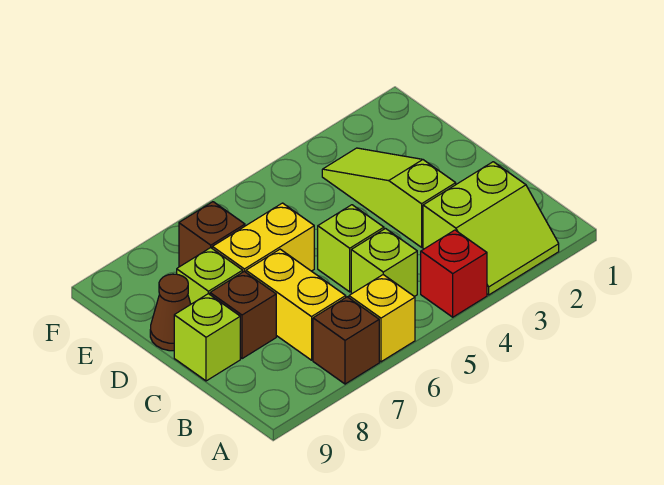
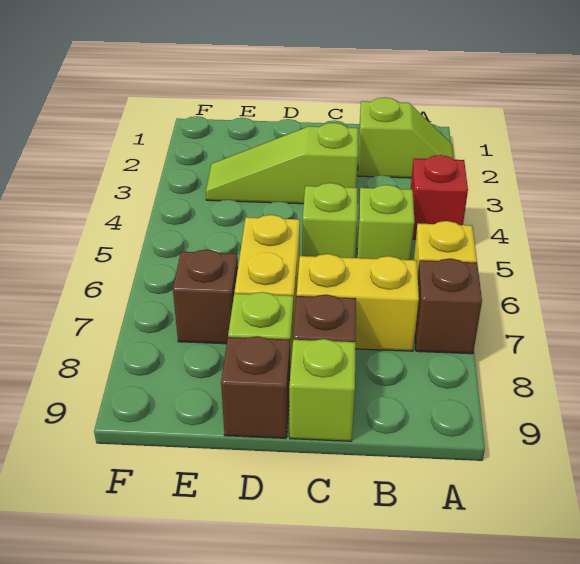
lime slope A2:B3 level 1 top B -> lime slope A2:B2 level 1 top B
brown cone D9 level 1 -> brown brick D9 level 1

